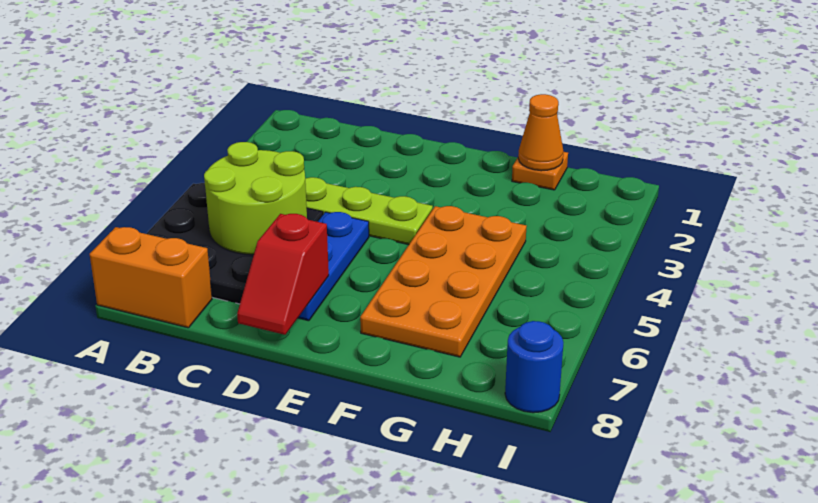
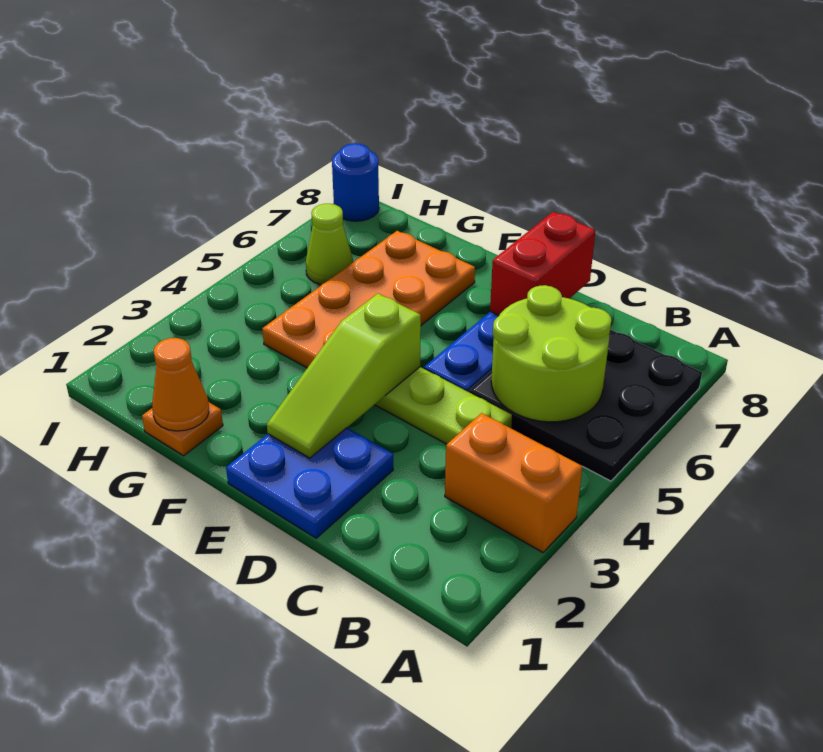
orange brick A8:B8 level 1 -> orange brick A3:B3 level 1
none -> blue plate D1:E2 level 1
red slope D7:D8 level 2 top 7 -> red brick D7:D8 level 2
none -> lime slope E2:E4 level 2 top 4
none -> lime cone H6 level 1

